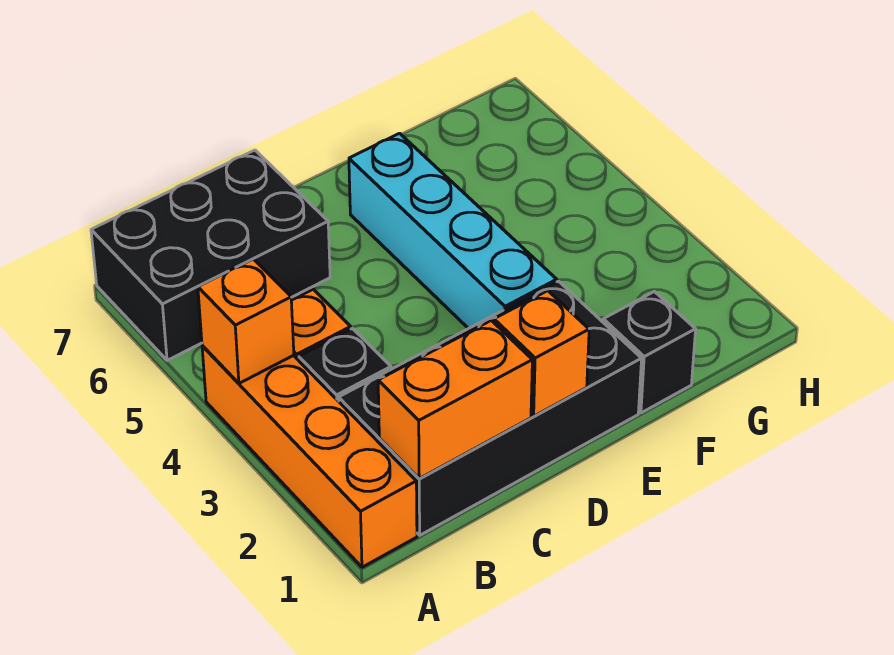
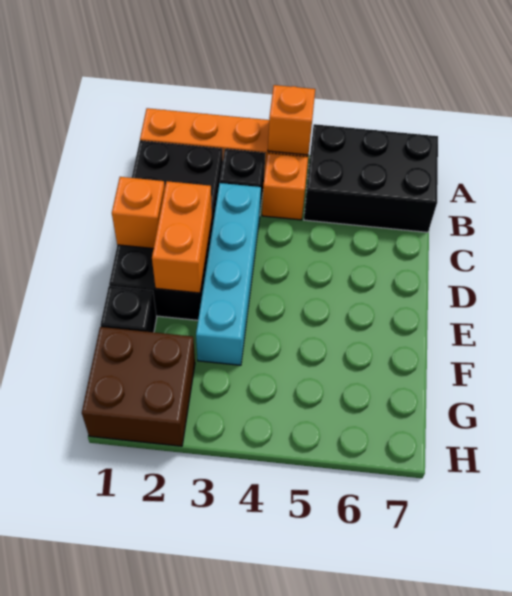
black brick A6:C7 level 1 -> black brick A5:B7 level 1
orange brick B1:C1 level 2 -> orange brick D2:E2 level 2
cyan brick E3:E6 level 1 -> cyan brick C3:F3 level 1
none -> brown brick G1:H2 level 1

